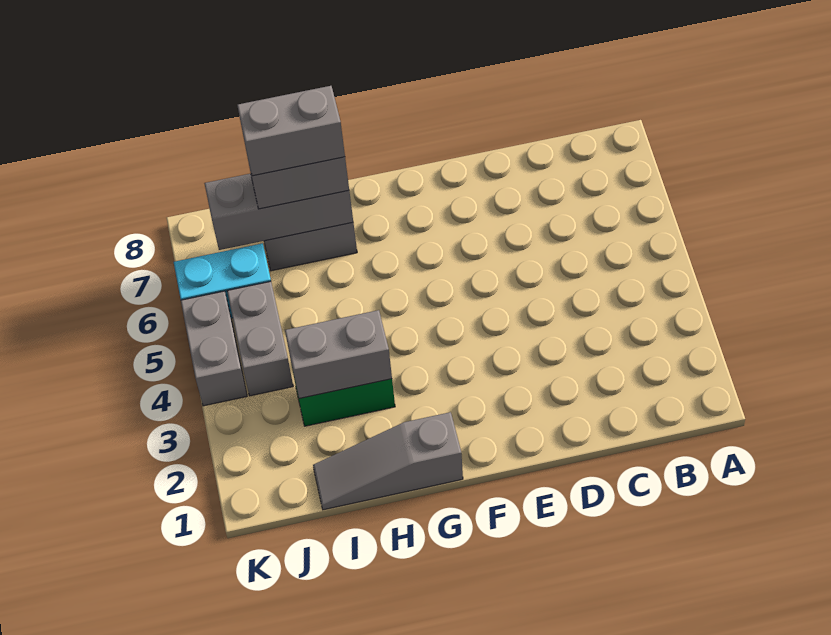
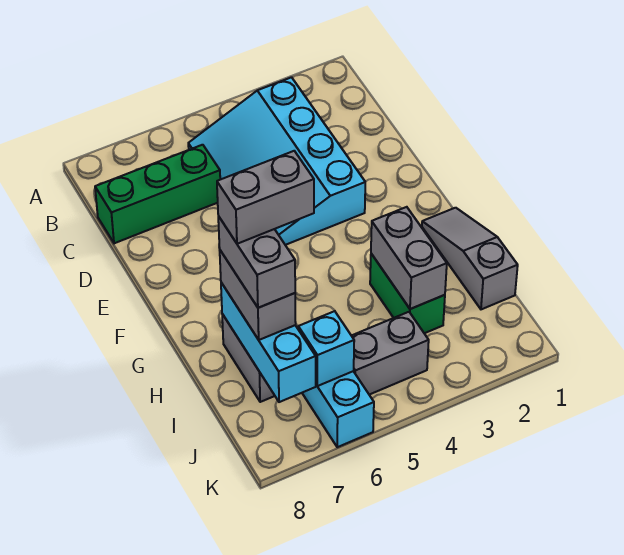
none -> cyan slope B3:E5 level 1 top 3
none -> green brick C6:C8 level 1
grey slope G1:I1 level 1 top G -> grey slope G1:I1 level 1 top I
grey brick H7:J7 level 2 -> cyan brick H7:J7 level 2
none -> cyan brick J6 level 2
grey brick K4:K5 level 1 -> grey brick H6:H7 level 5

